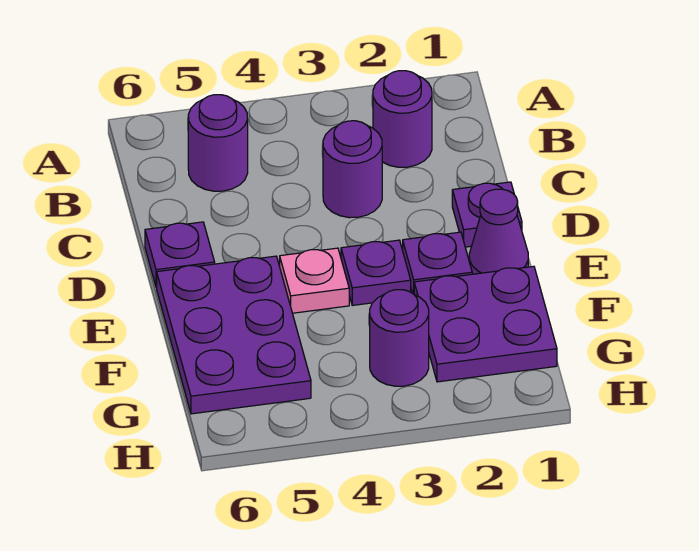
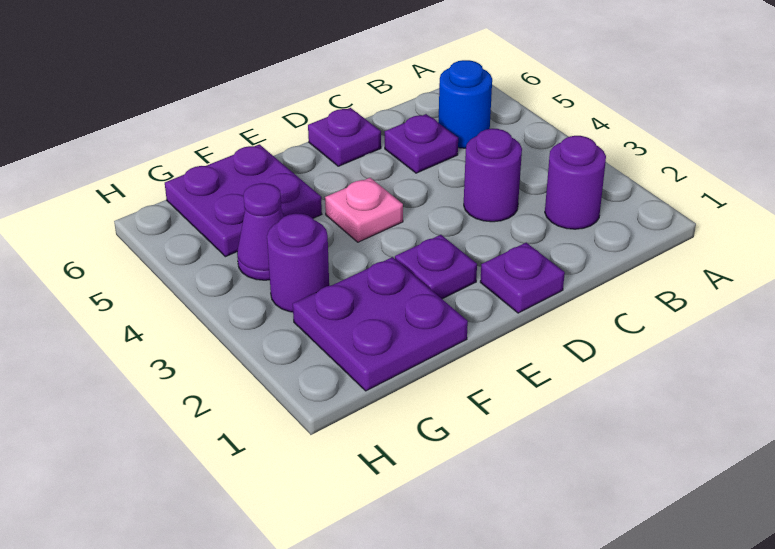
purple round brick B5 level 1 -> blue round brick B5 level 1
purple cone E1 level 1 -> purple cone G4 level 1
purple plate E3 level 1 -> purple plate C5 level 1
purple plate E5:G6 level 1 -> purple plate F5:G6 level 1

